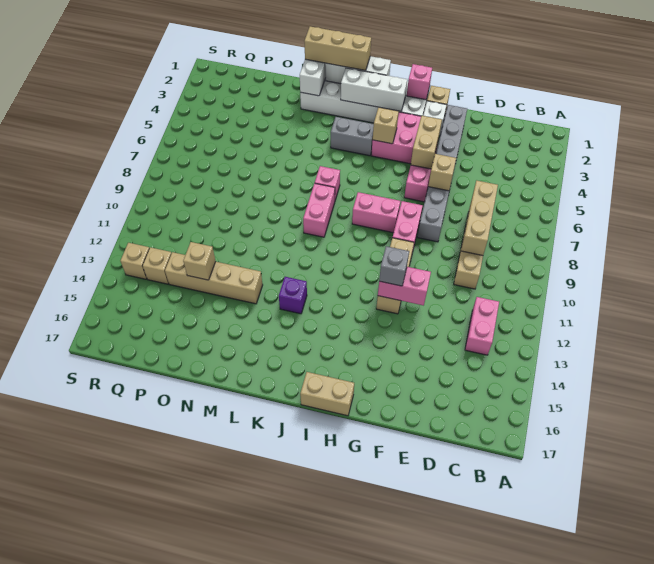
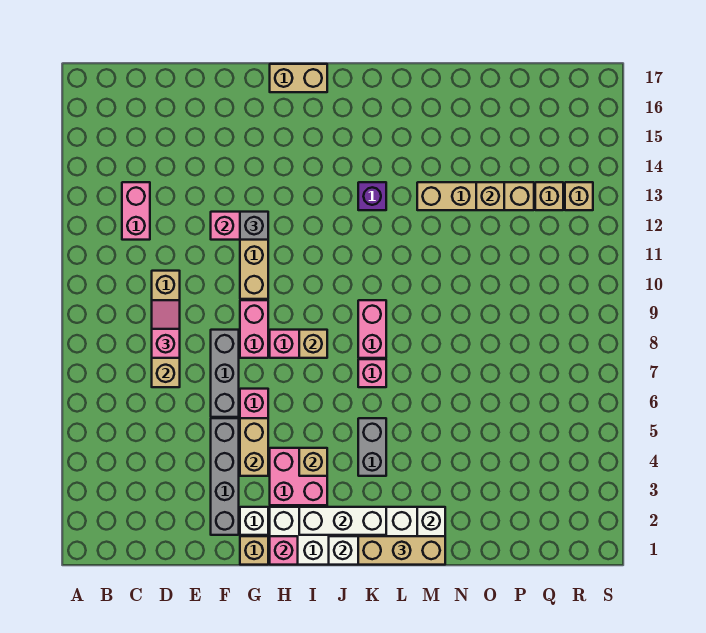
none -> pink slope D8:D9 level 3 top 8
tan brick F6 level 2 -> tan brick I8 level 2
grey brick J4:K4 level 1 -> grey brick K4:K5 level 1

